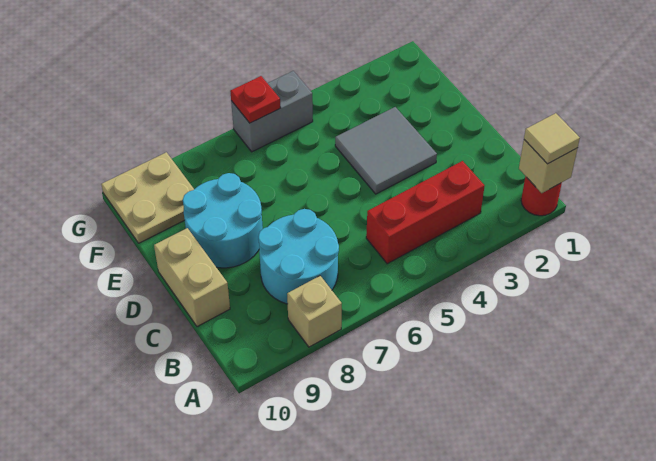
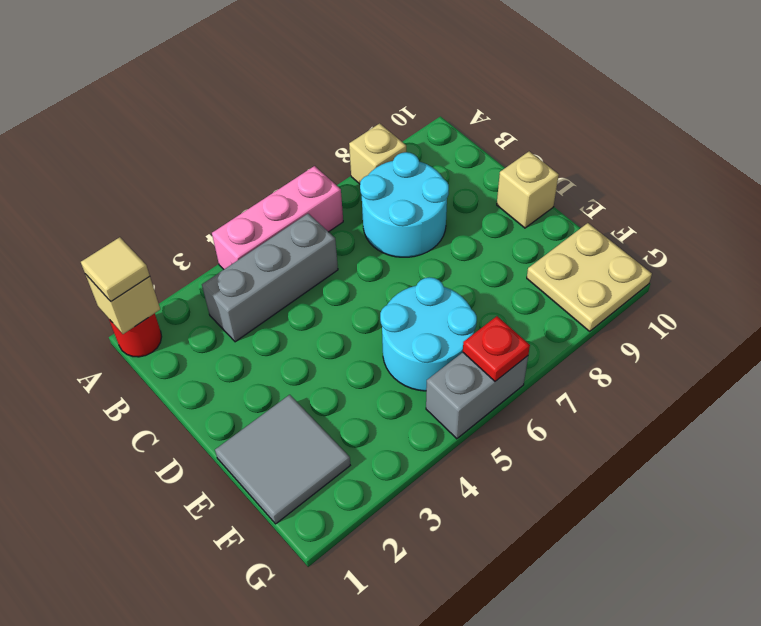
none -> pink brick A4:A6 level 1
red brick B3:B5 level 1 -> grey brick B3:B5 level 1
tan brick C10:D10 level 1 -> tan brick D10 level 1
grey tile D3:E4 level 1 -> grey tile E1:F2 level 1
cyan round brick D8:E9 level 1 -> cyan round brick E5:F6 level 1

